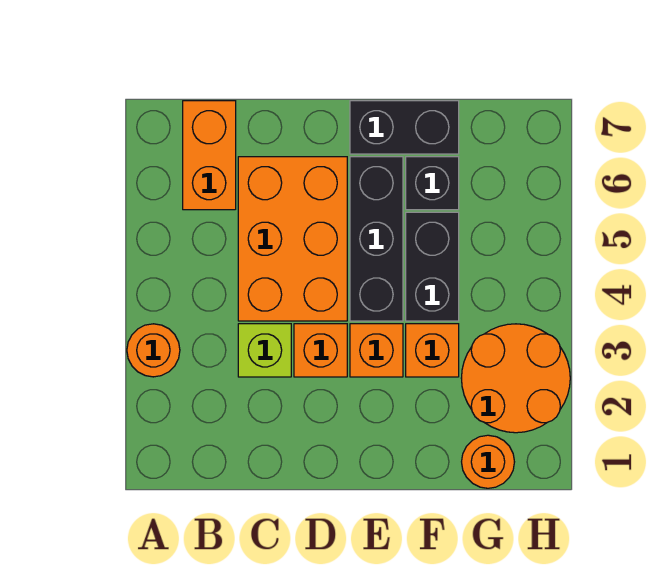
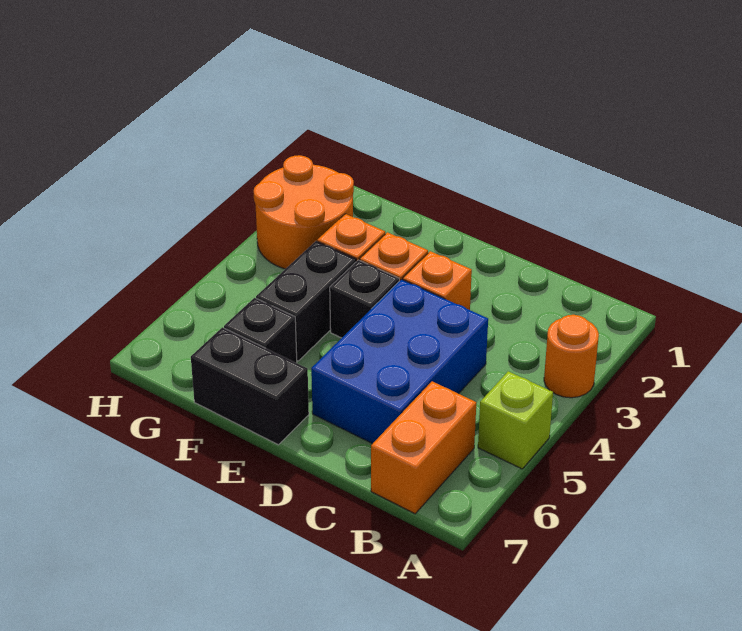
lime brick C3 level 1 -> lime brick A5 level 1
orange brick C4:D6 level 1 -> blue brick C4:D6 level 1
black brick E4:E6 level 1 -> black brick E4 level 1
orange round brick G1 level 1 -> none

